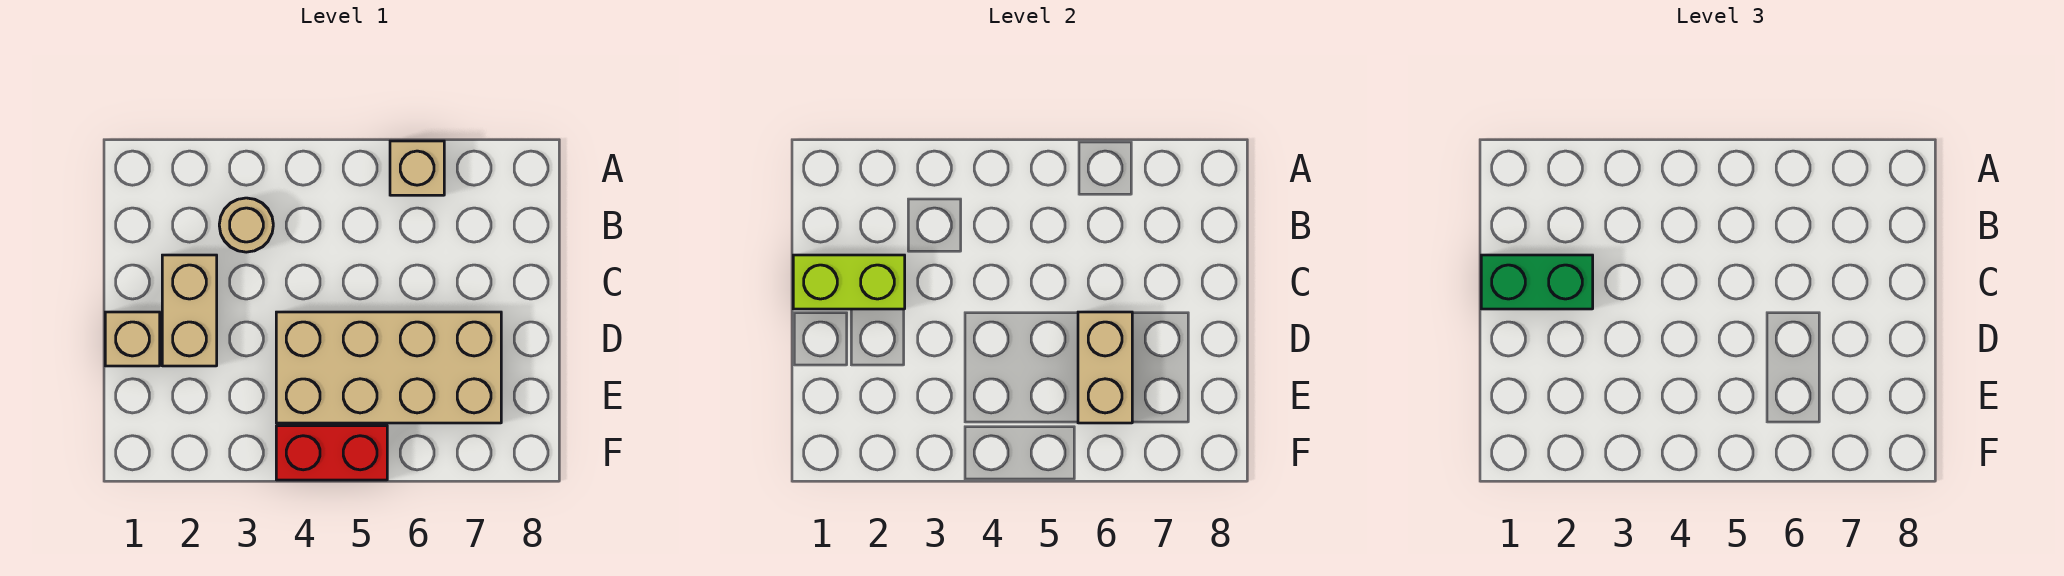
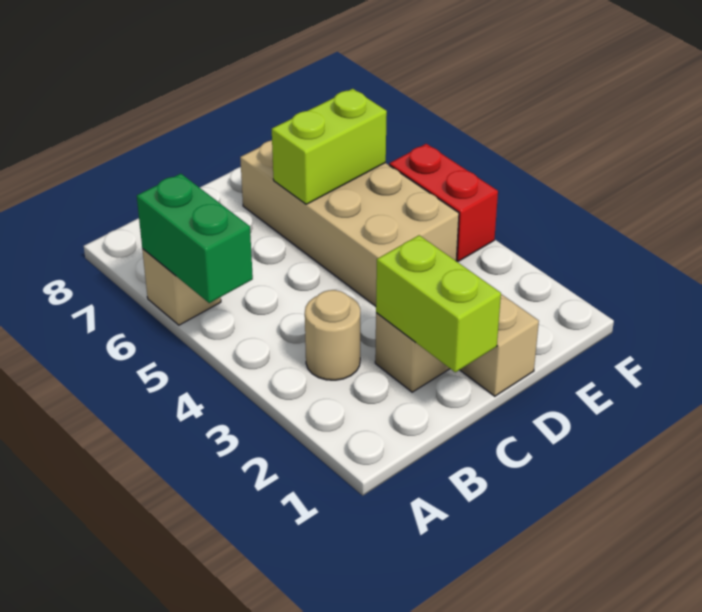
green brick C1:C2 level 3 -> green brick A5:A6 level 2
tan brick D6:E6 level 2 -> lime brick D6:E6 level 2

